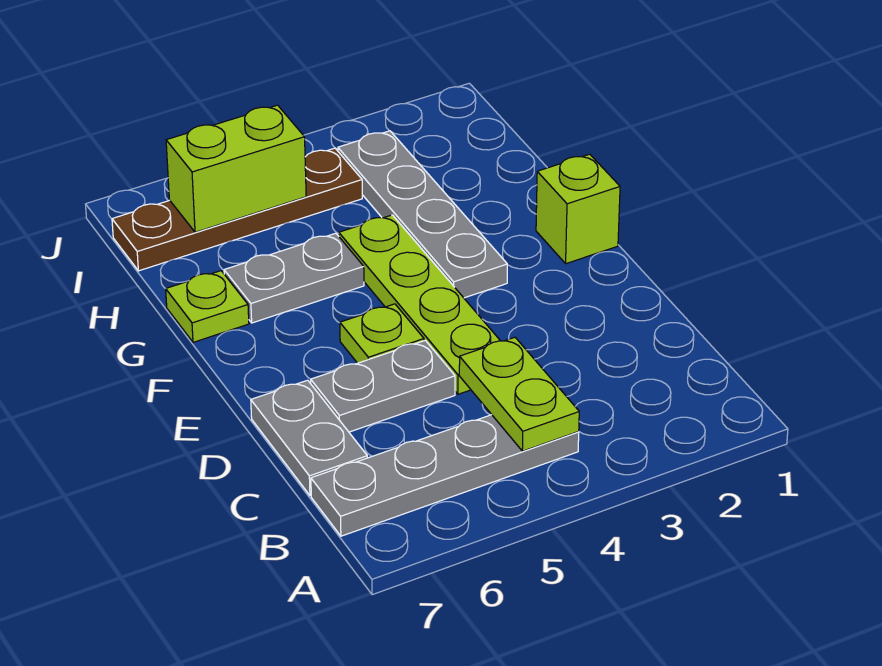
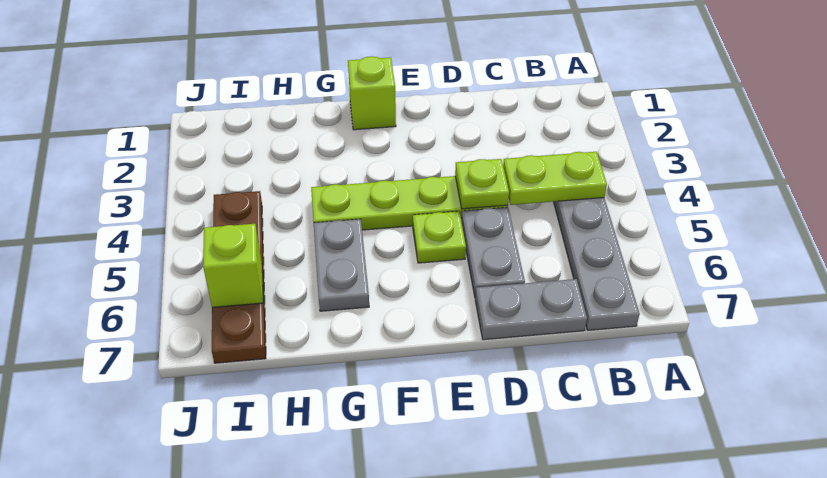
grey plate F3:I3 level 1 -> none
lime plate G7 level 1 -> lime plate D4 level 2
lime brick I5:I6 level 2 -> lime brick I6 level 2

